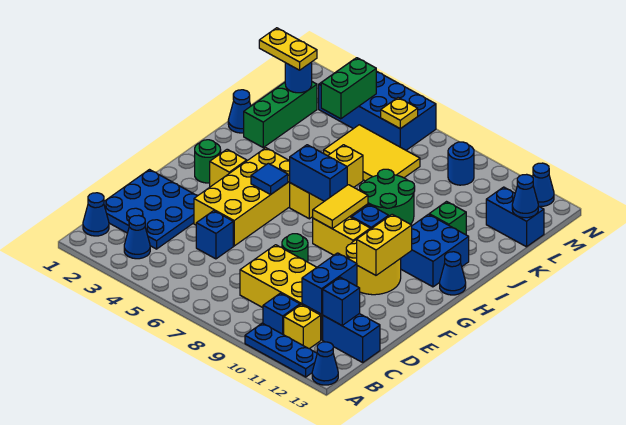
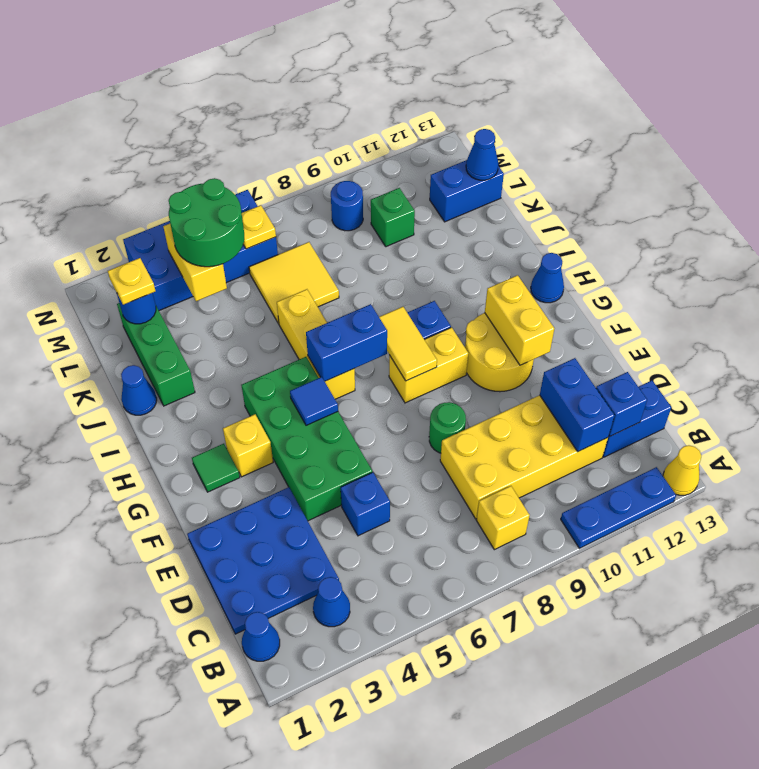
blue cone A13 level 1 -> yellow cone A13 level 1
blue brick B10 level 1 -> none
yellow brick B11 level 1 -> yellow brick B8 level 1
yellow brick E4:H5 level 1 -> green brick E4:H5 level 1
green round brick G2 level 1 -> green tile G2 level 1
blue brick H11:I12 level 1 -> none
green round brick I8:J9 level 1 -> green round brick L4:M5 level 3
green brick J11 level 1 -> green brick L10 level 1
yellow tile K5:L7 level 1 -> yellow tile K6:L7 level 1
yellow plate L1:L2 level 3 -> yellow plate L2 level 3
green brick L4:M4 level 2 -> yellow brick L4:M4 level 2
blue cone N12 level 1 -> none

